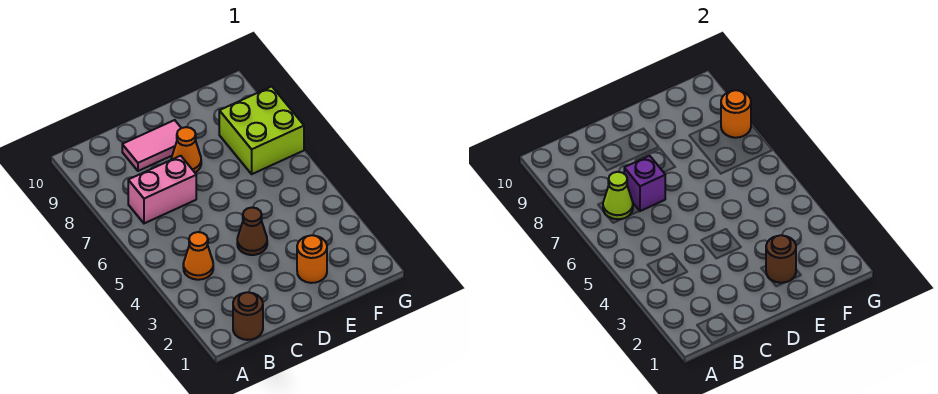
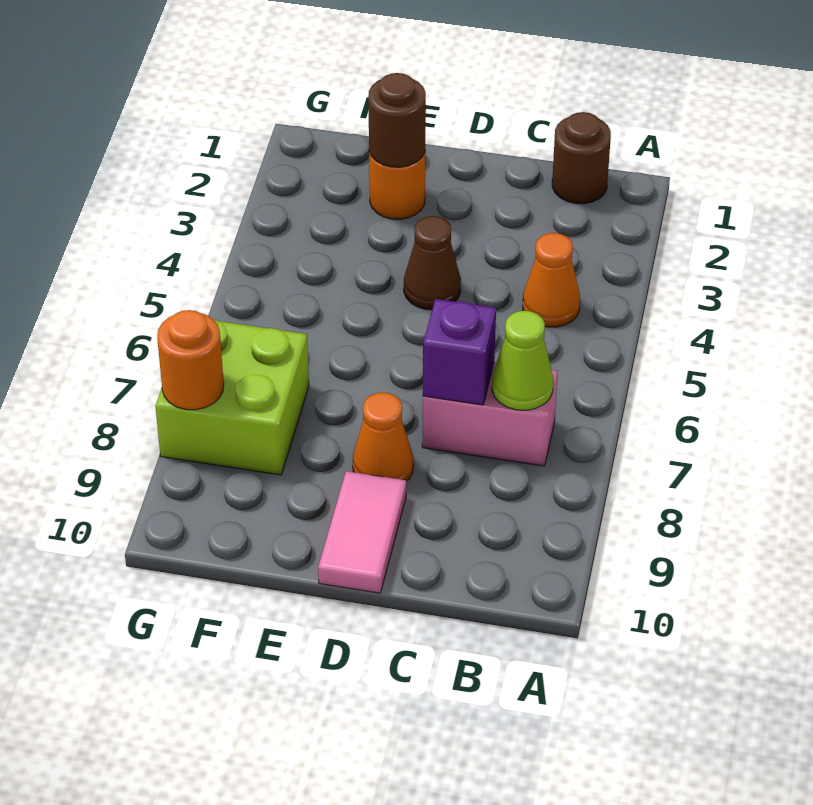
pink tile C9:D9 level 1 -> pink tile D9:D10 level 1

